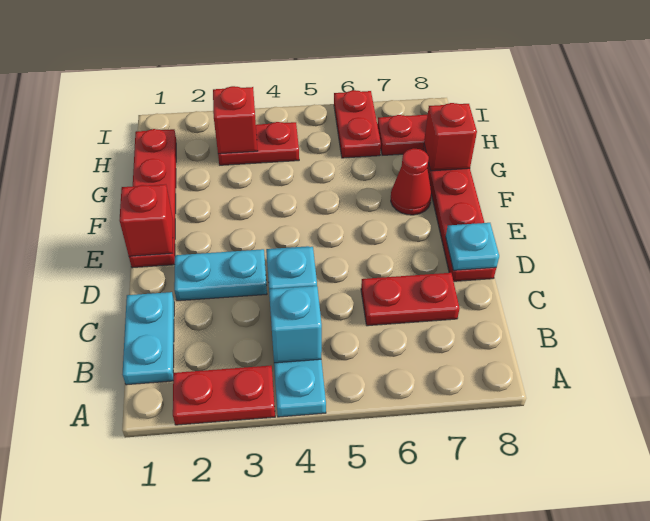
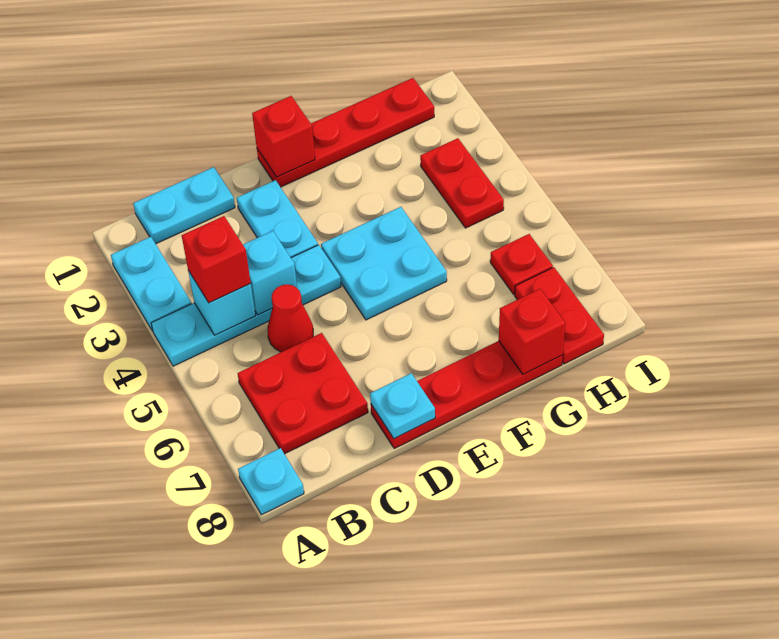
red plate A2:A3 level 1 -> cyan plate A2:A3 level 1
none -> cyan plate A8 level 1
red plate C6:C7 level 1 -> red plate B6:C7 level 1
none -> cyan plate E4:F5 level 1
red cone F7 level 1 -> red cone C5 level 1
red brick H3 level 2 -> red brick B4 level 3
red plate H6:I6 level 1 -> red plate H6 level 1

